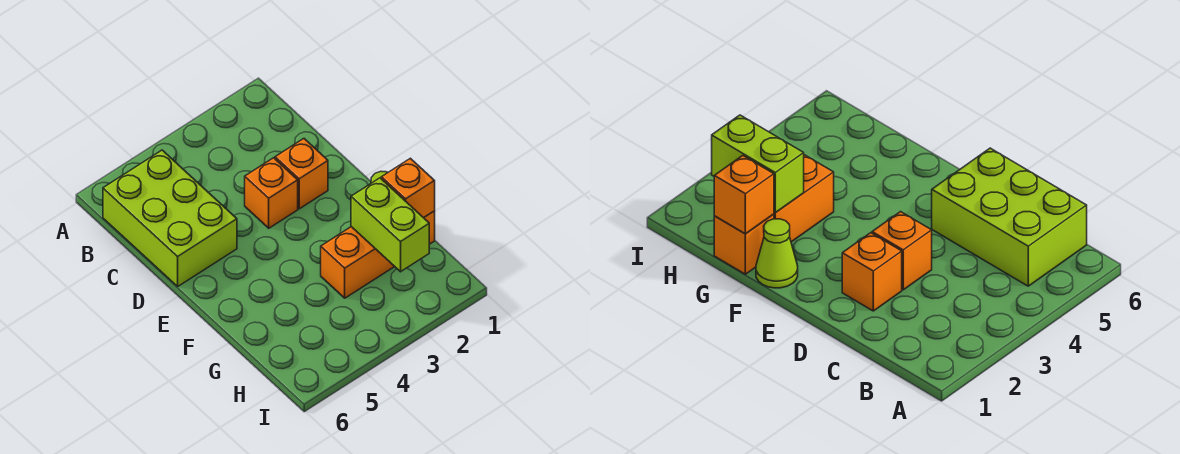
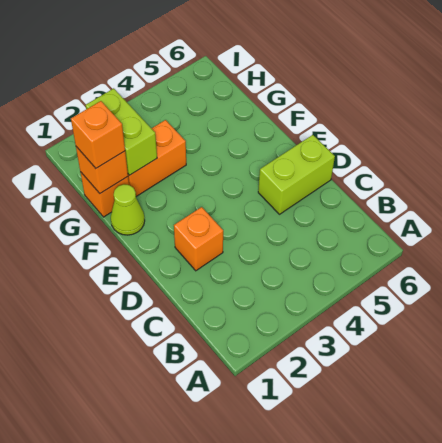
lime brick B5:D6 level 1 -> lime brick D5:D6 level 1
orange brick D3 level 1 -> orange brick G1 level 3

